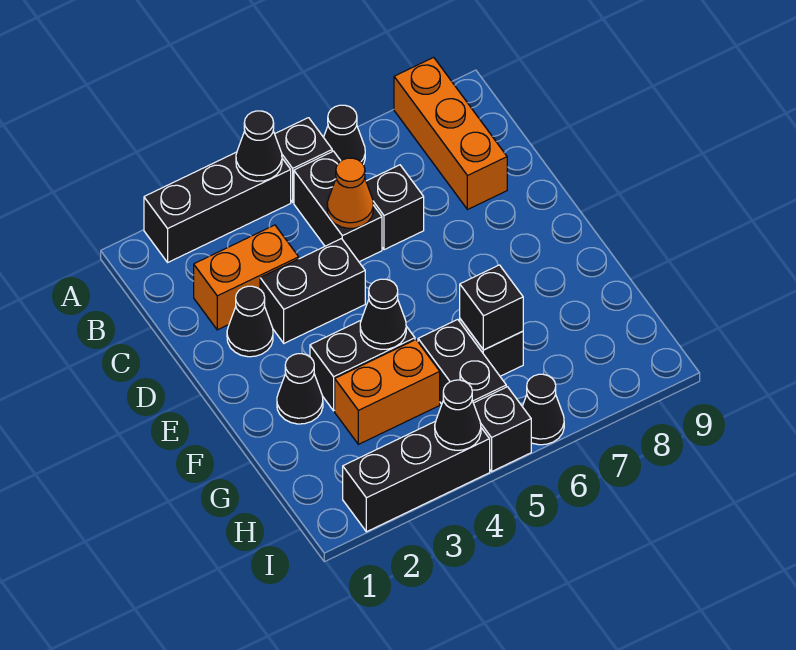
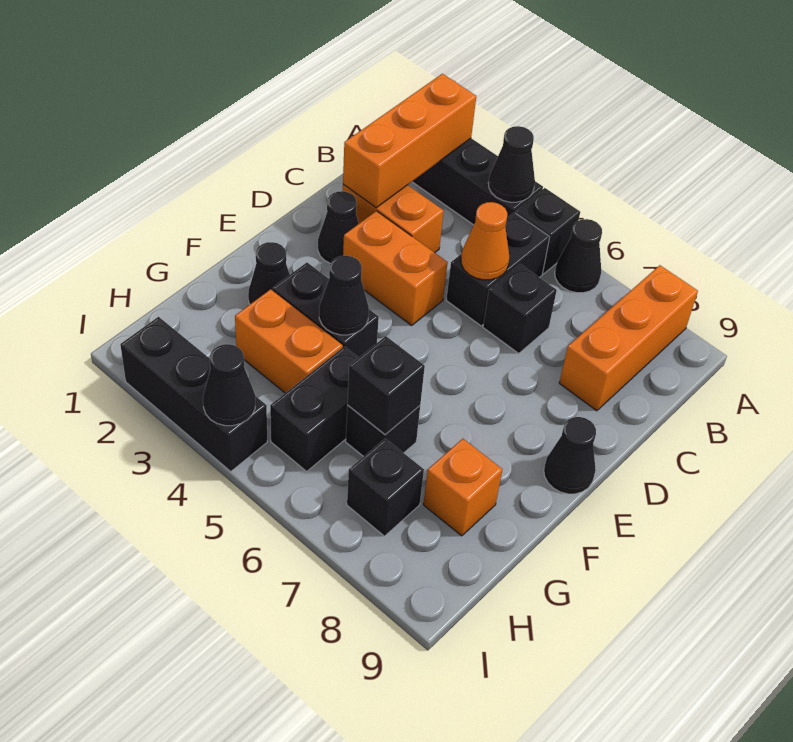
none -> orange brick A2:C2 level 2
black brick D3:D4 level 1 -> orange brick D3:D4 level 1
none -> orange brick G8 level 1
black brick I5 level 1 -> black brick H7 level 1
black cone I6 level 1 -> black cone E9 level 1

